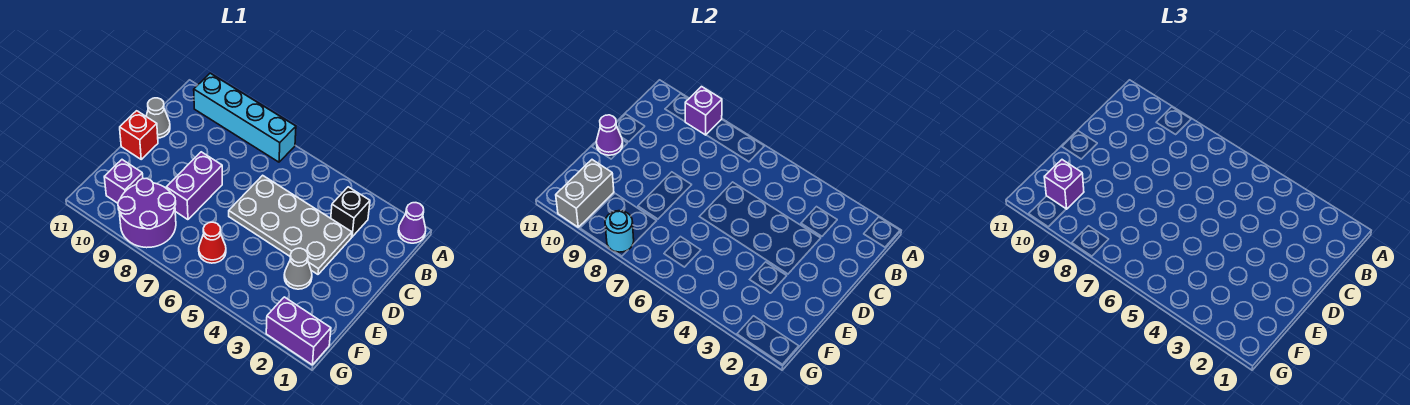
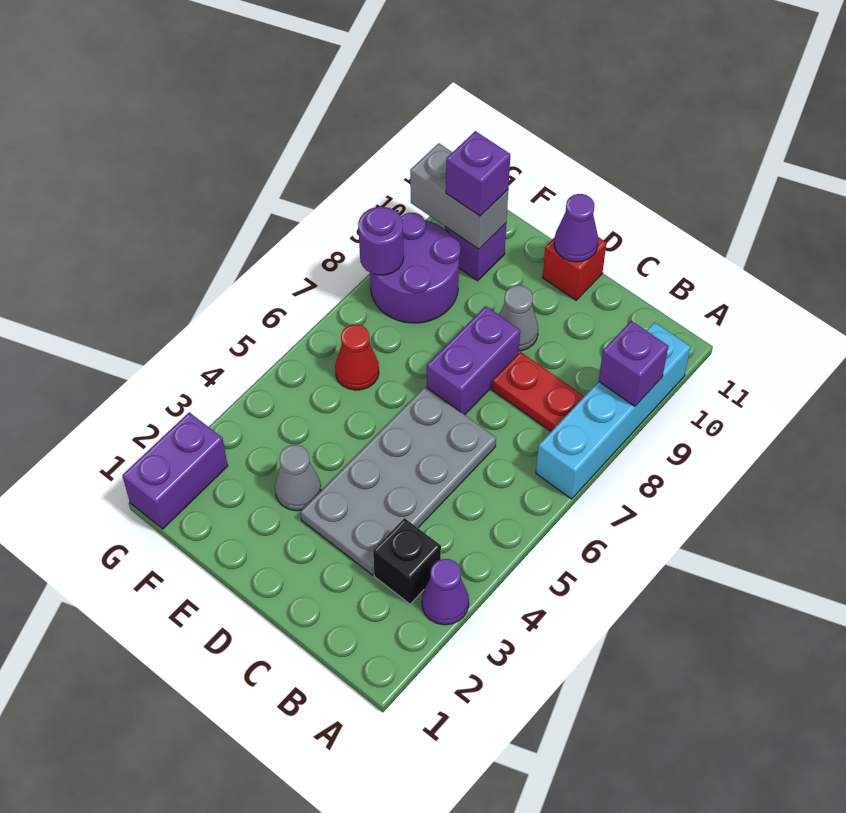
purple cone A1 level 1 -> purple cone A3 level 1
none -> red plate B8:C8 level 1
grey cone C11 level 1 -> grey cone D9 level 1
purple brick D8:E8 level 1 -> purple brick D7:D8 level 1
cyan round brick G8 level 2 -> purple round brick G8 level 2

